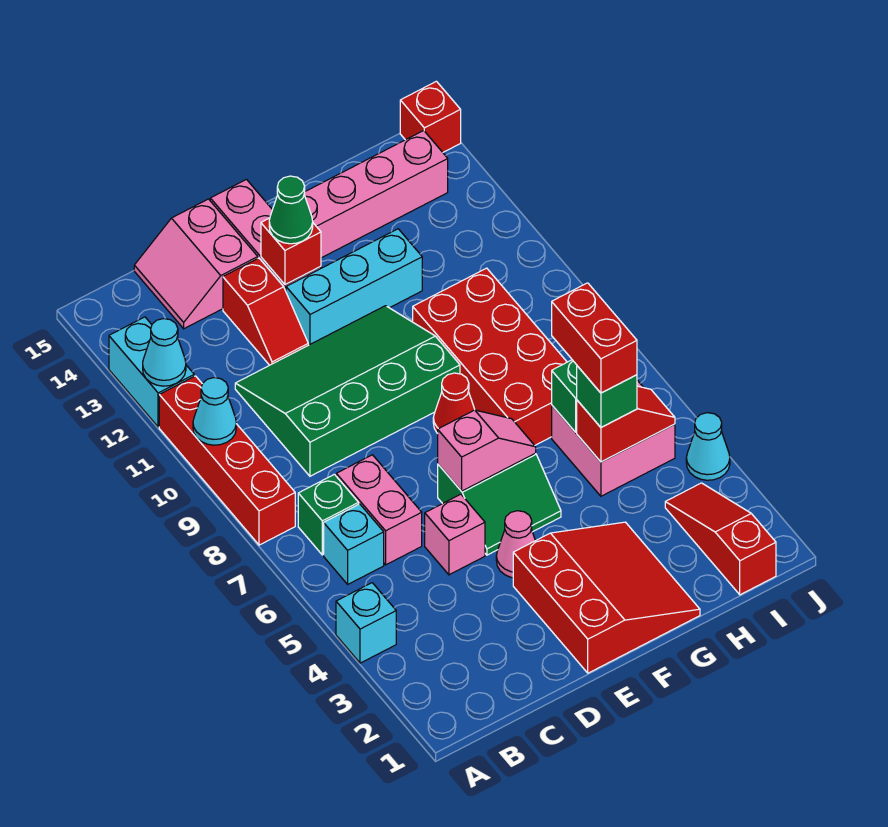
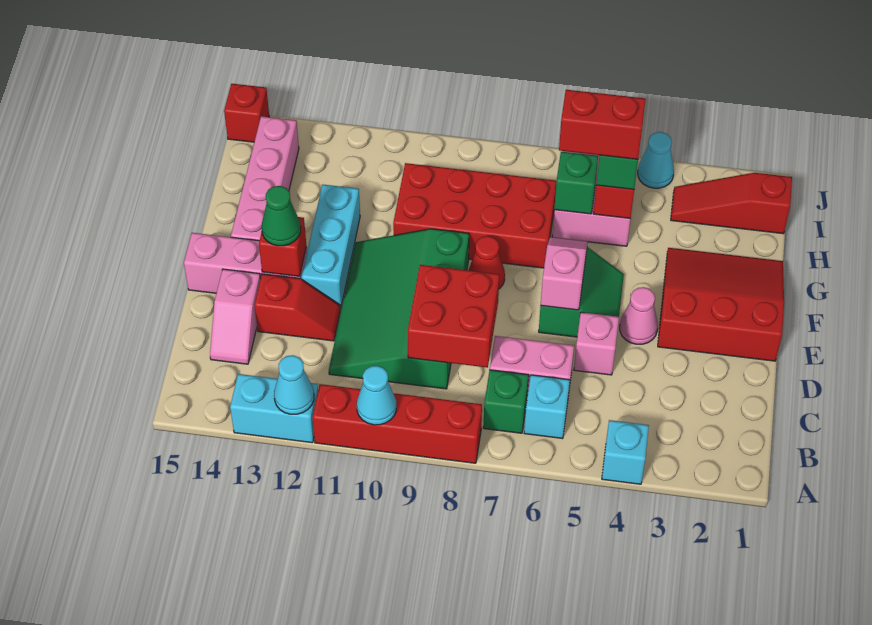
none -> red brick C8:D9 level 2
pink slope C14:D15 level 1 top D -> pink slope C14:D14 level 1 top D

